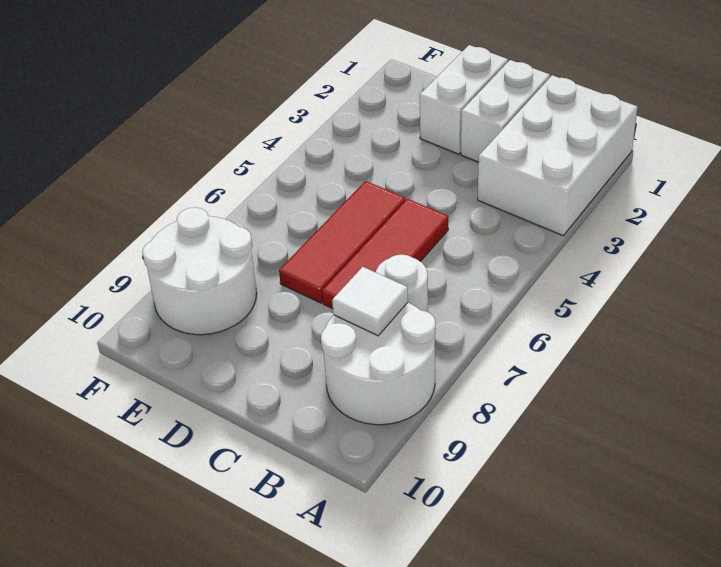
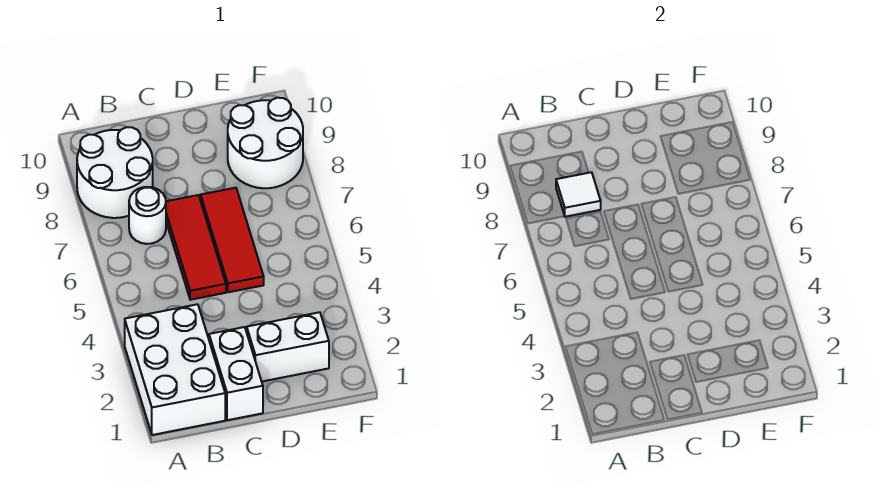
white brick D1:D2 level 1 -> white brick D2:E2 level 1

